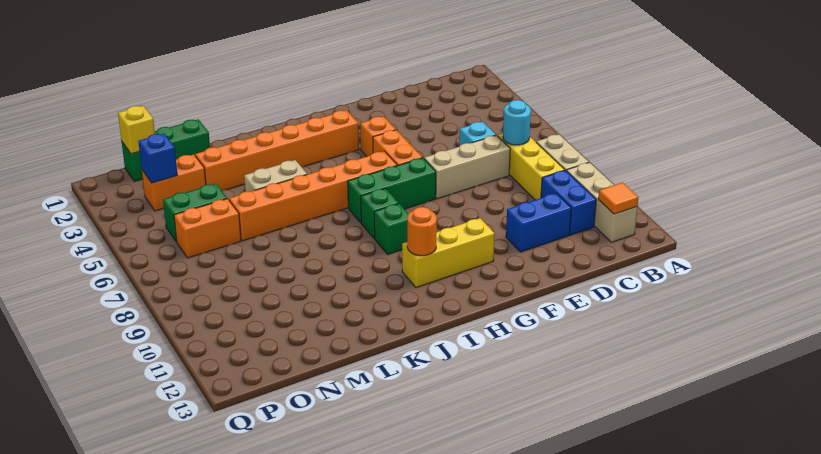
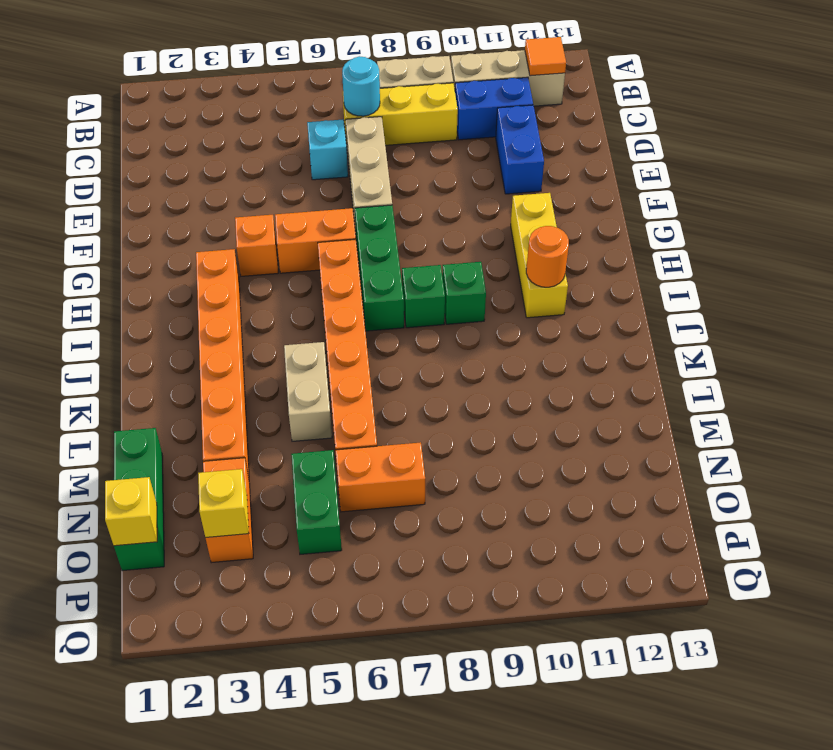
orange brick N6:O6 level 1 -> orange brick N6:N7 level 1
blue brick O3 level 2 -> yellow brick O3 level 2

